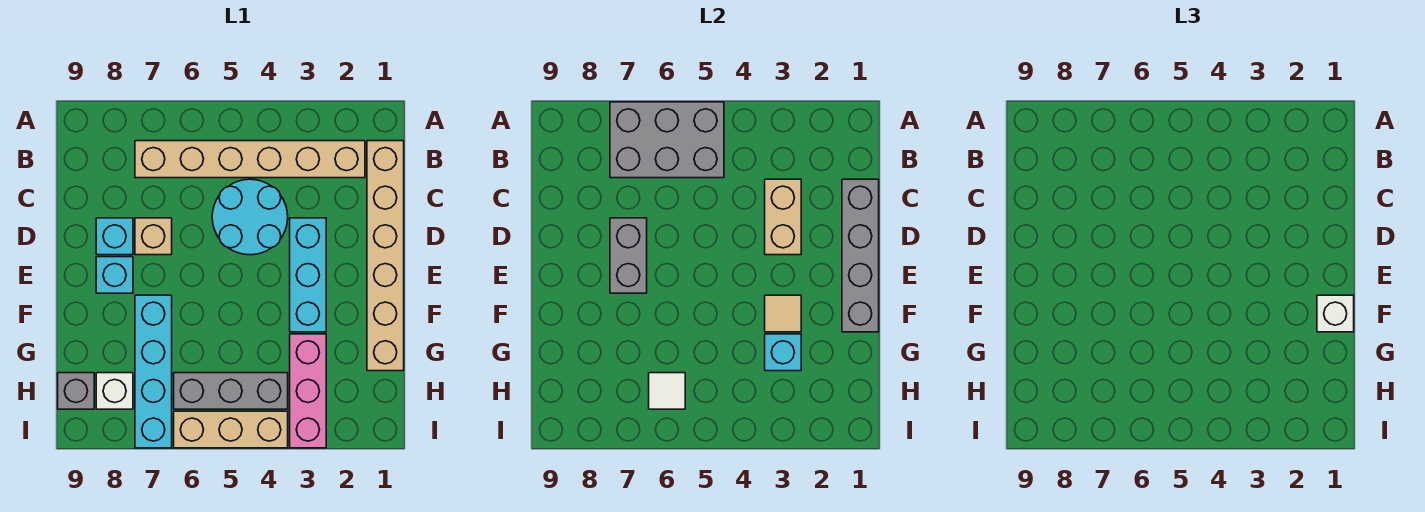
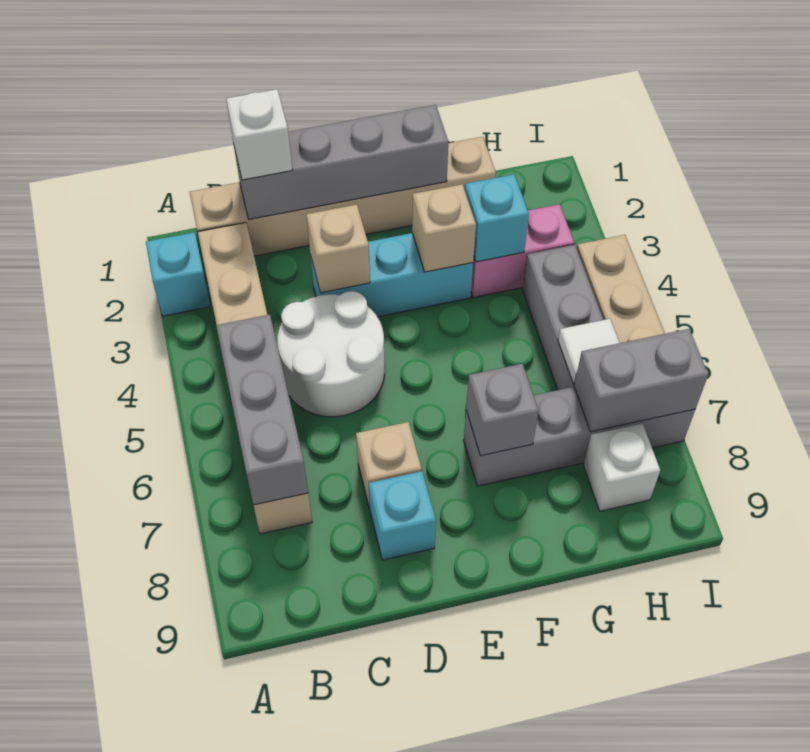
grey brick A5:B7 level 2 -> grey brick B5:B7 level 2
tan brick C3:D3 level 2 -> tan brick D3 level 2
cyan round brick C4:D5 level 1 -> white round brick C4:D5 level 1
grey brick D7:E7 level 2 -> grey brick H7:I7 level 2
cyan brick E8 level 1 -> cyan brick A2 level 1
white brick F1 level 3 -> white brick C1 level 3
tan tile F3 level 2 -> tan brick F3 level 2
cyan brick F7:I7 level 1 -> grey brick F7:I7 level 1
pink brick G3:I3 level 1 -> pink brick G3:H3 level 1
grey brick H9 level 1 -> grey brick F7 level 2

